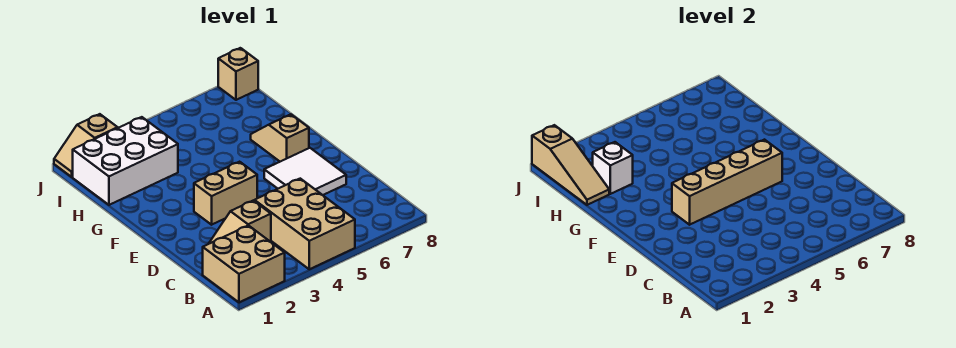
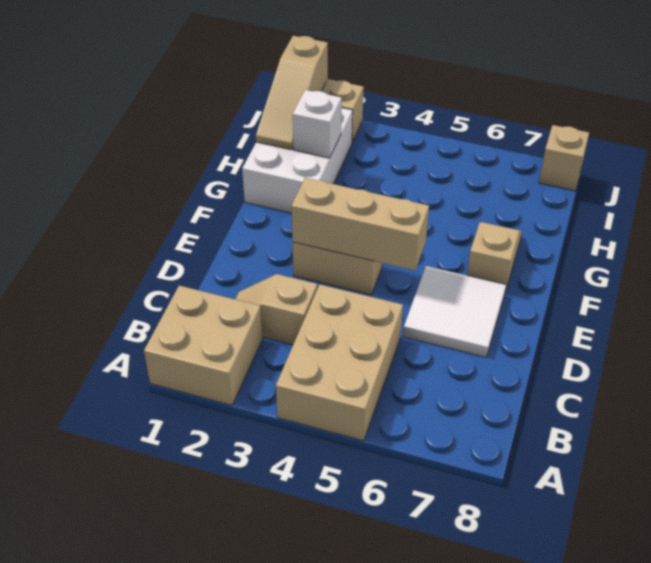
tan brick E3:E6 level 2 -> tan brick E3:E5 level 2
white brick H1:I3 level 1 -> white brick G1:I2 level 1

